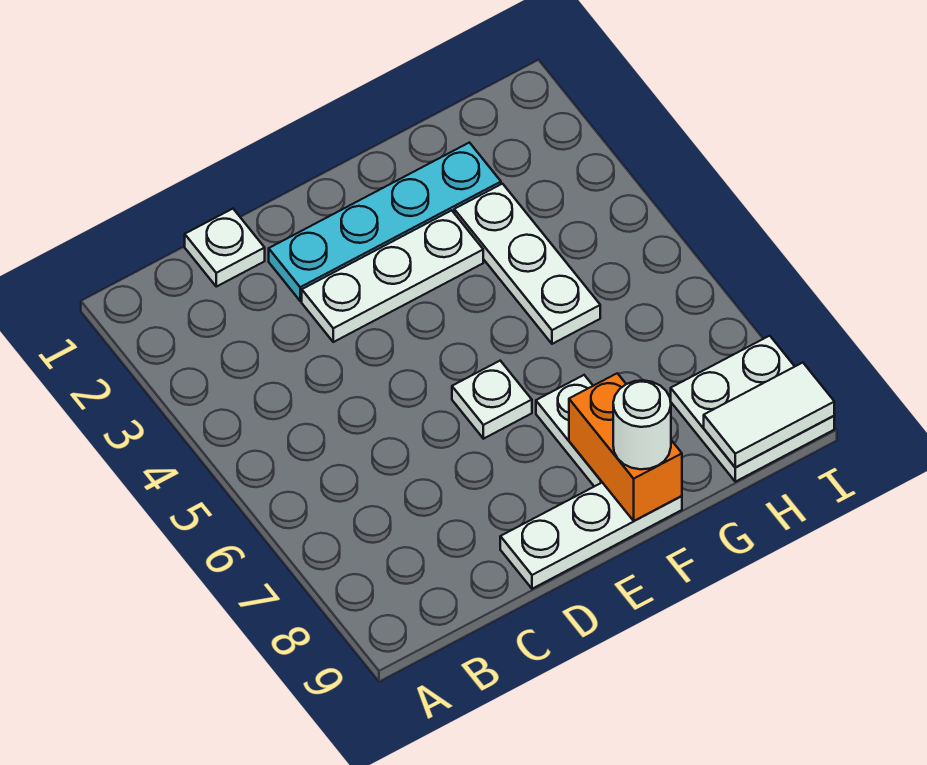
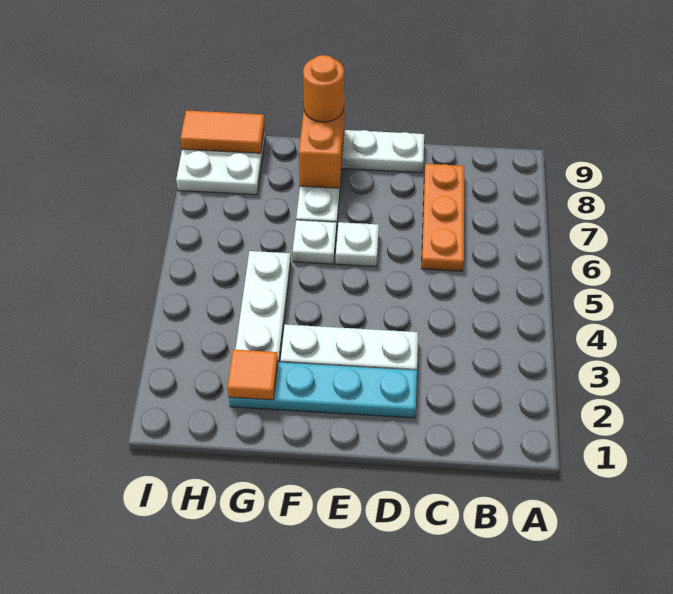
white plate C1 level 1 -> white plate F6 level 1
none -> orange plate C6:C8 level 1
white round brick F9 level 3 -> orange round brick F9 level 3
none -> orange tile G2 level 2
white tile H9:I9 level 2 -> orange tile H9:I9 level 2

